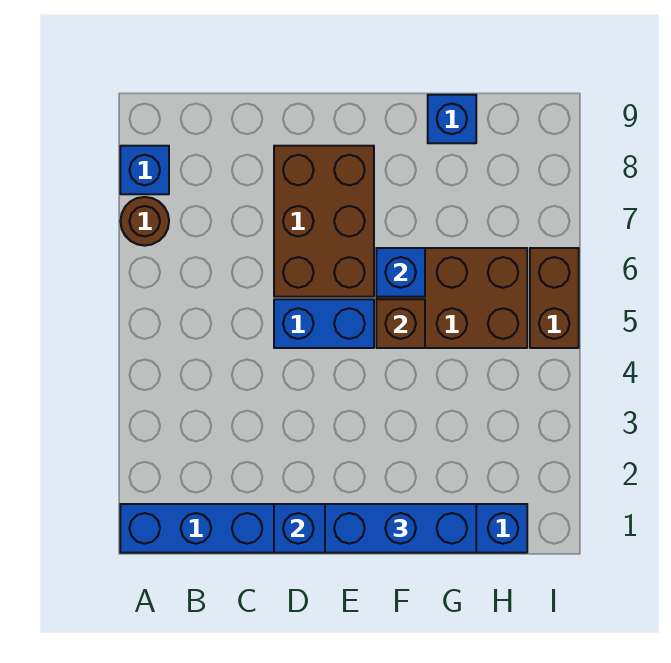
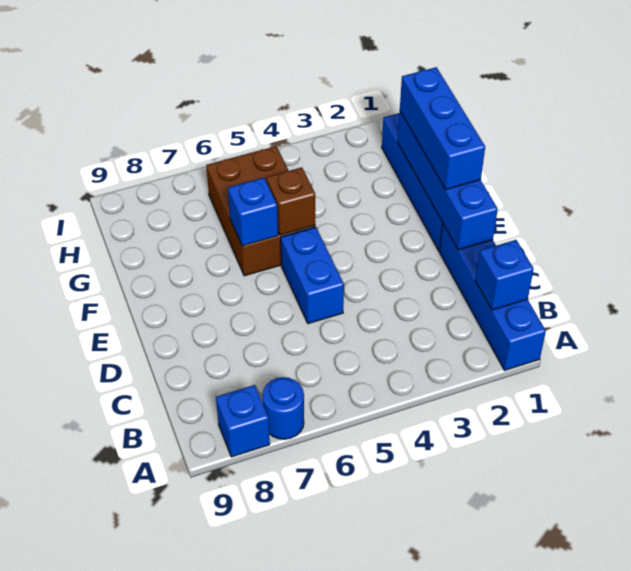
brown round brick A7 level 1 -> blue round brick A7 level 1
brown brick D6:E8 level 1 -> none
blue brick G9 level 1 -> blue brick B1 level 2
brown brick I5:I6 level 1 -> none

